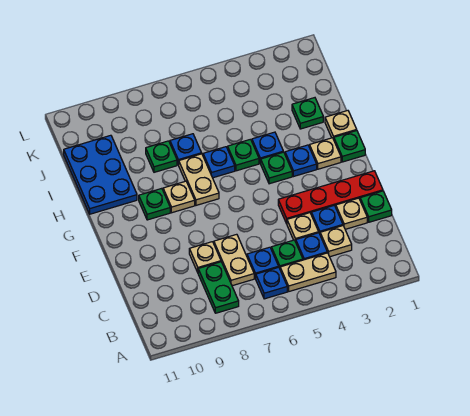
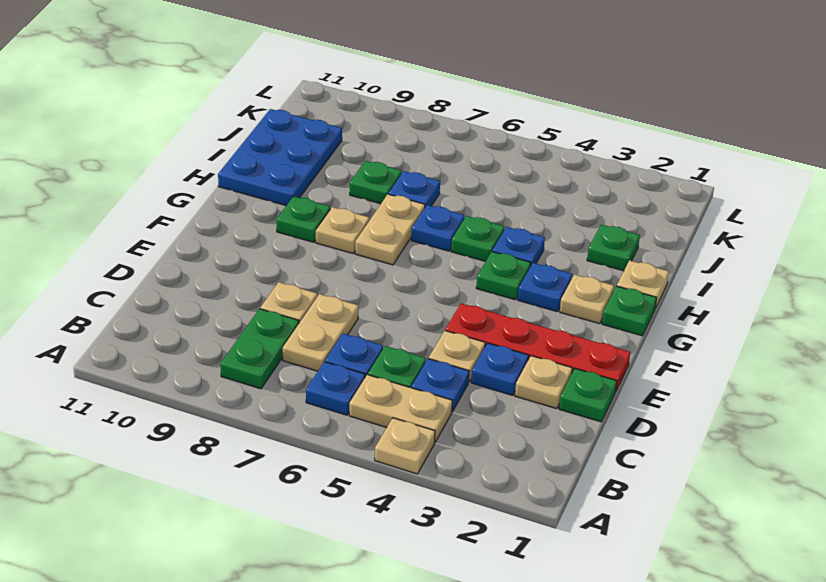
tan plate C3 level 1 -> tan plate A4 level 1

